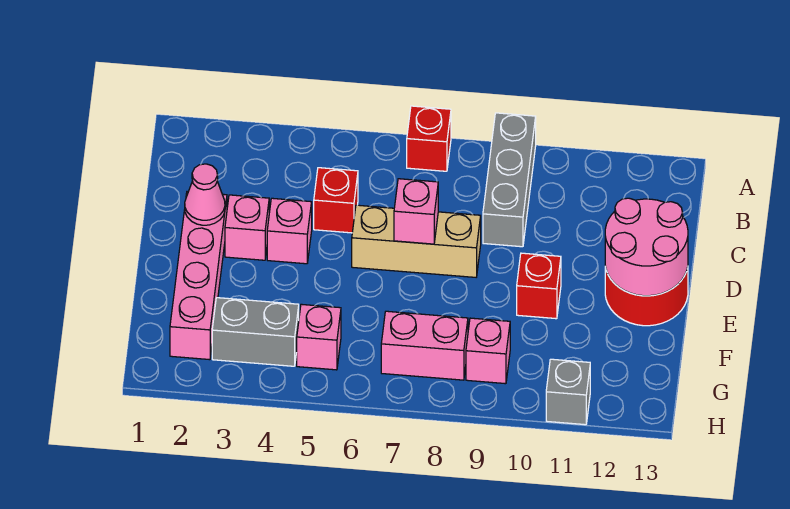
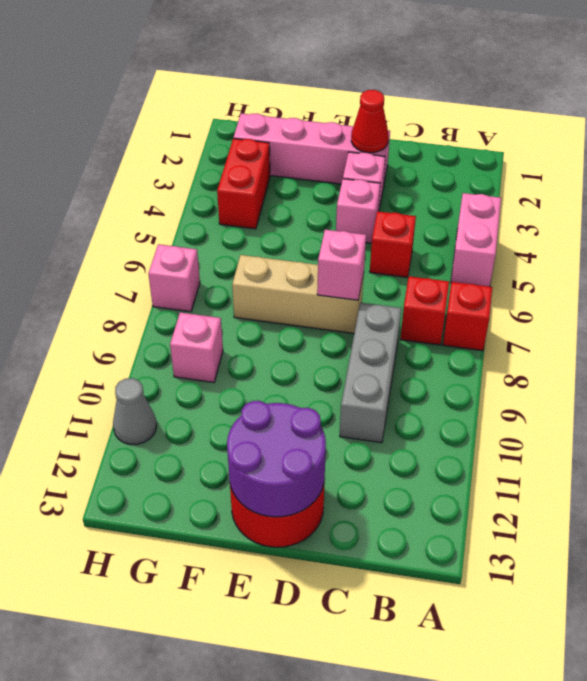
grey brick A9:C9 level 1 -> grey brick C8:C10 level 1
pink cone D2 level 2 -> red cone D2 level 2
tan brick D6:D8 level 1 -> tan brick D7:F7 level 1
pink round brick D12:E13 level 2 -> purple round brick D12:E13 level 2
red brick E10 level 1 -> red brick B7 level 1
grey brick G3:G4 level 1 -> red brick G3:G4 level 1
pink brick G5 level 1 -> pink brick H7 level 1
pink brick G7:G8 level 1 -> pink brick A4:A5 level 1
grey brick H11 level 1 -> grey cone H11 level 1

